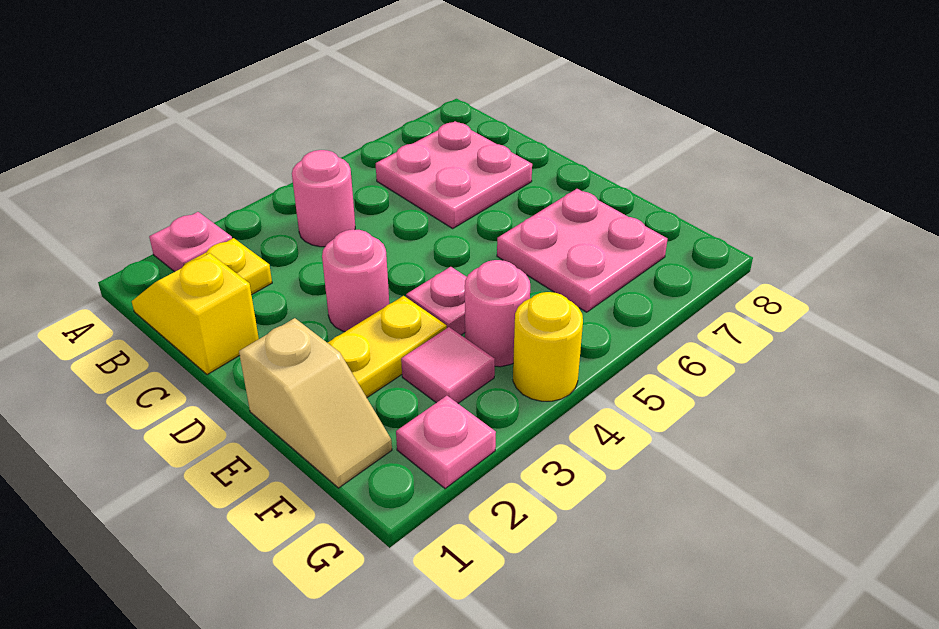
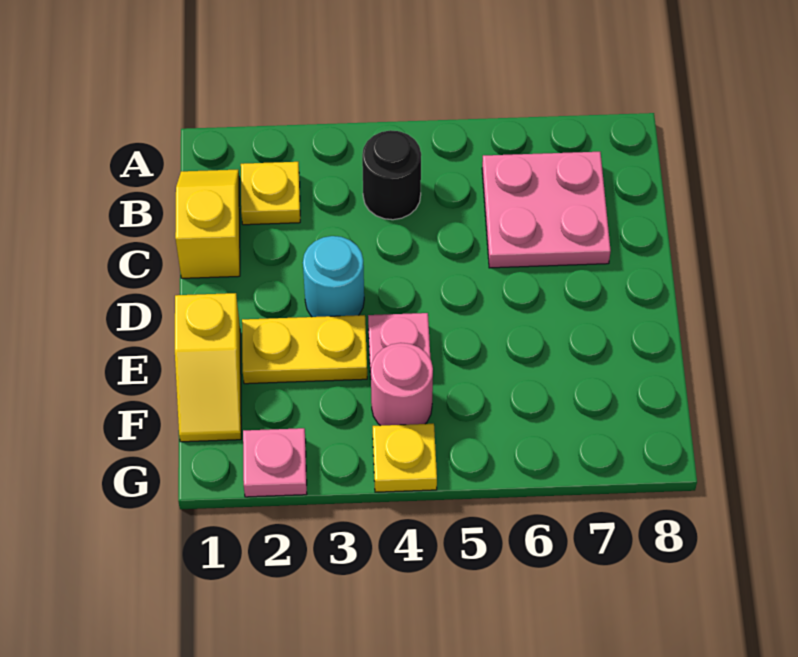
pink plate A2 level 1 -> none
pink round brick B4 level 1 -> black round brick B4 level 1
pink round brick D3 level 1 -> cyan round brick D3 level 1
tan slope E1:F1 level 1 top E -> yellow slope E1:F1 level 1 top E
pink plate E6:F7 level 1 -> none
pink tile F3 level 1 -> none
yellow round brick G4 level 1 -> yellow plate G4 level 1

